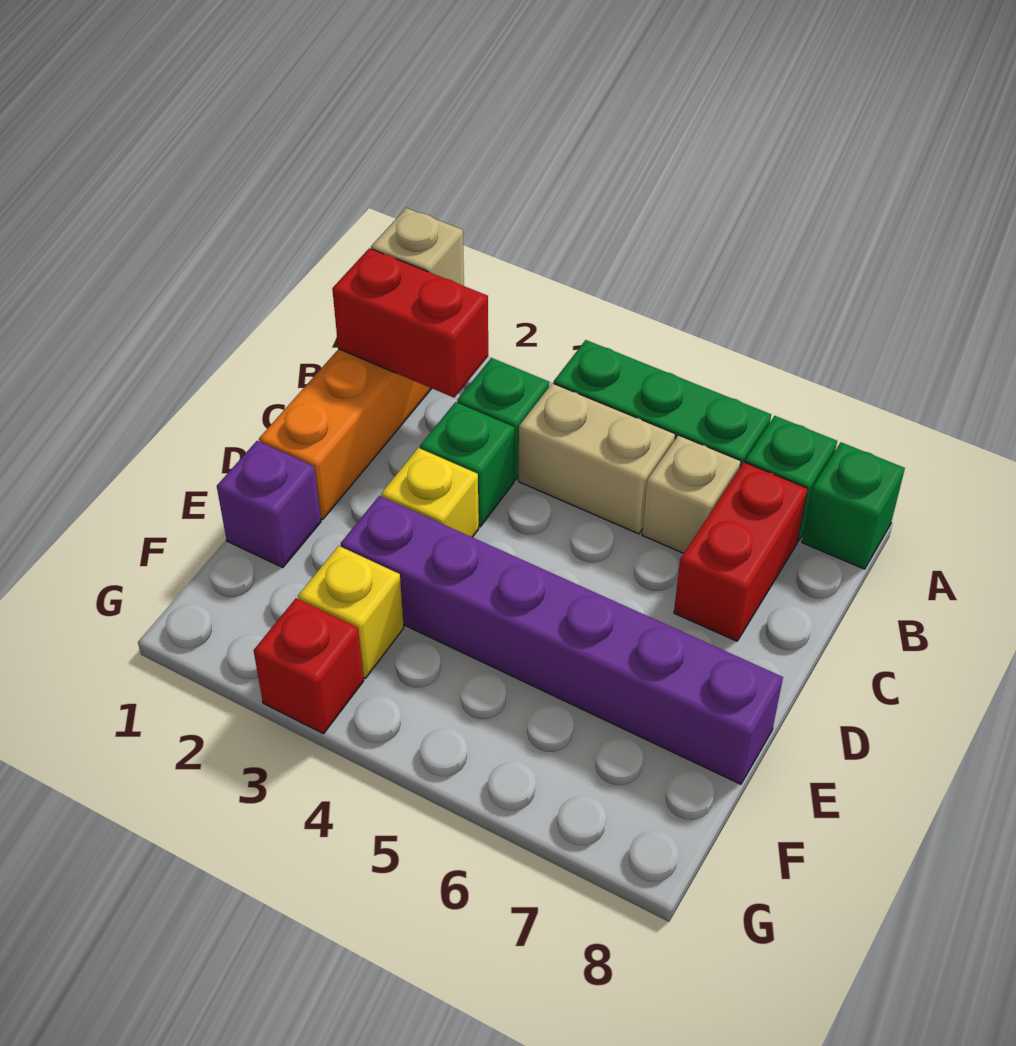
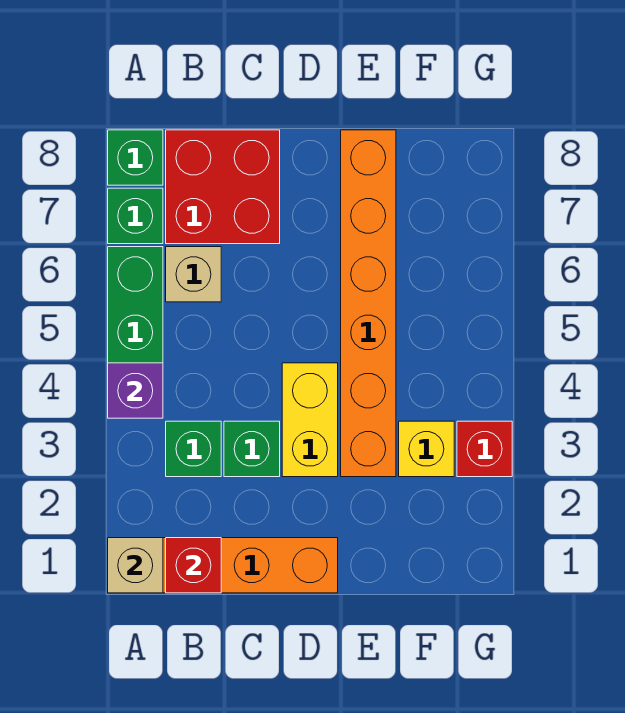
red brick B1:B2 level 2 -> red brick B1 level 2
tan brick B4:B5 level 1 -> none
red brick B7:C7 level 1 -> red brick B7:C8 level 1
yellow brick D3 level 1 -> yellow brick D3:D4 level 1
purple brick E1 level 1 -> purple brick A4 level 2
purple brick E3:E8 level 1 -> orange brick E3:E8 level 1

